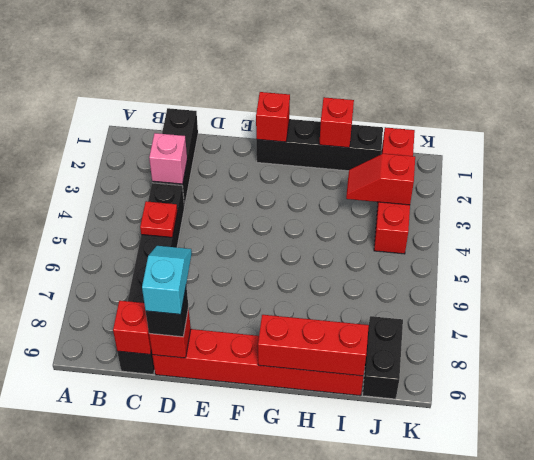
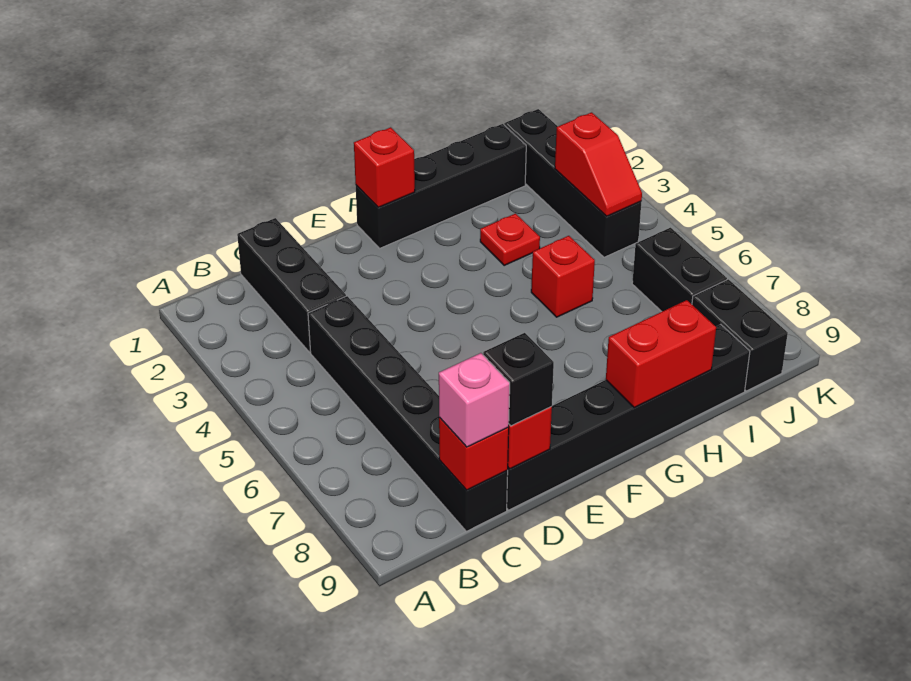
pink brick C3 level 2 -> pink brick C9 level 3
red plate C5 level 2 -> red plate H3 level 1
cyan slope D8:D9 level 4 top 9 -> none
red brick D9:I9 level 1 -> black brick D9:I9 level 1
red brick G9:I9 level 2 -> red brick G9:H9 level 2
red brick H1 level 2 -> red brick H5 level 1
red slope I3:J3 level 2 top J -> red slope J3:J4 level 2 top 3
red brick J1:J4 level 1 -> black brick J1:J4 level 1
none -> black brick J6:J7 level 1

